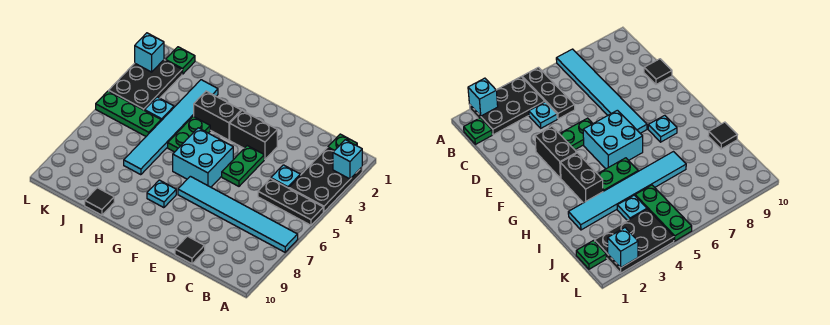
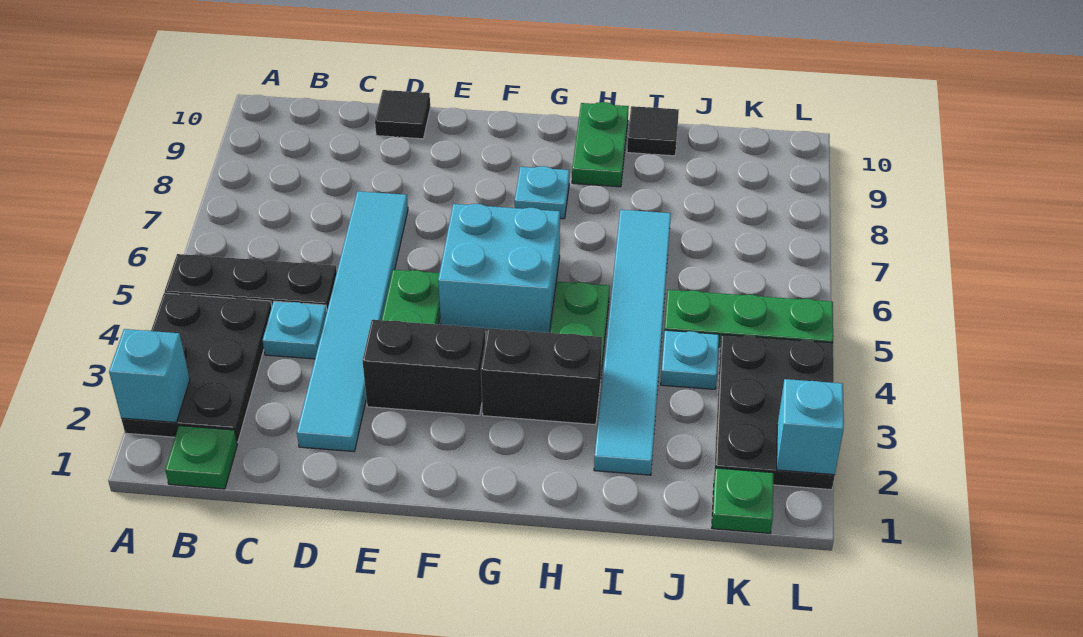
cyan tile A7:F7 level 1 -> cyan tile D2:D7 level 1
none -> green plate H9:H10 level 1

